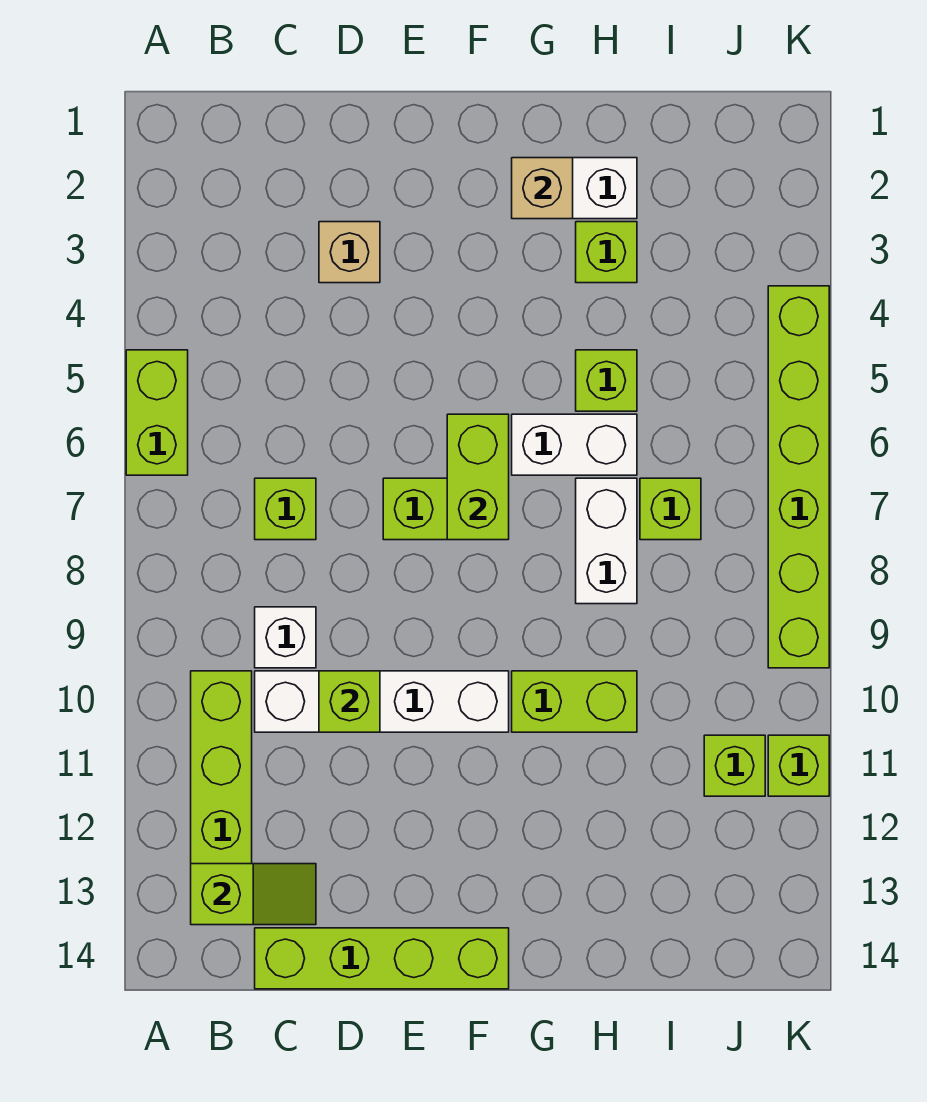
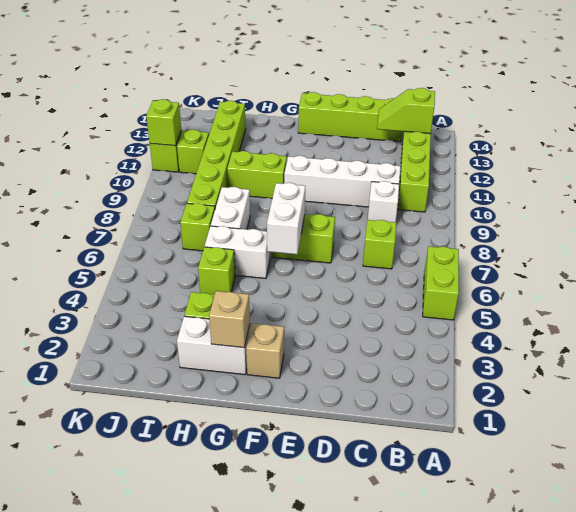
tan brick D3 level 1 -> tan brick F2 level 1
lime brick D10 level 2 -> lime brick K11 level 2
lime brick F6:F7 level 2 -> white brick F6:F7 level 2
lime brick K4:K9 level 1 -> lime brick I8:I13 level 1

